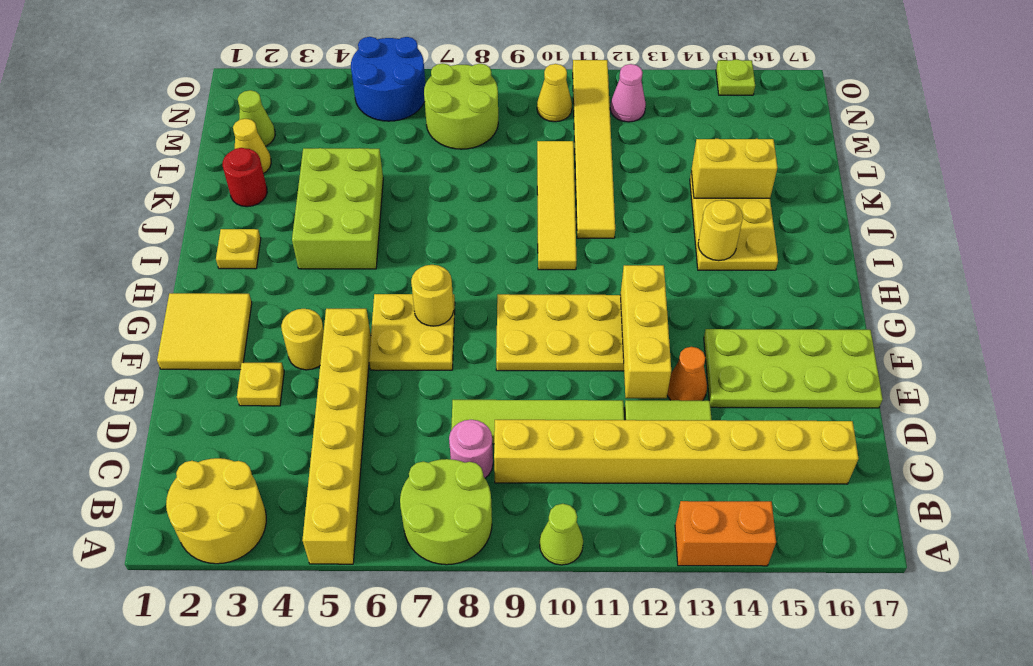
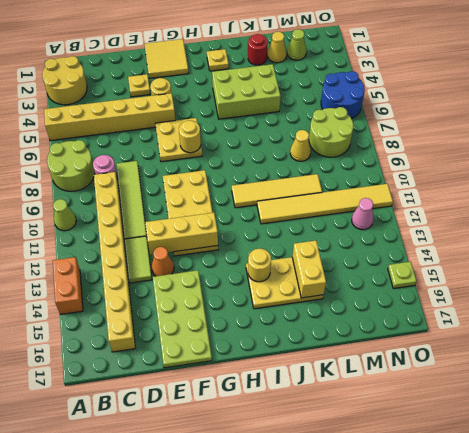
yellow cone N10 level 1 -> yellow cone L8 level 1

